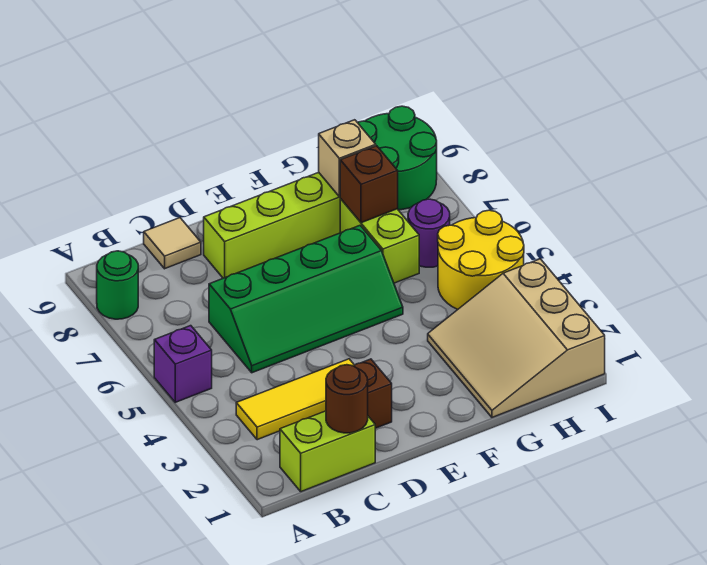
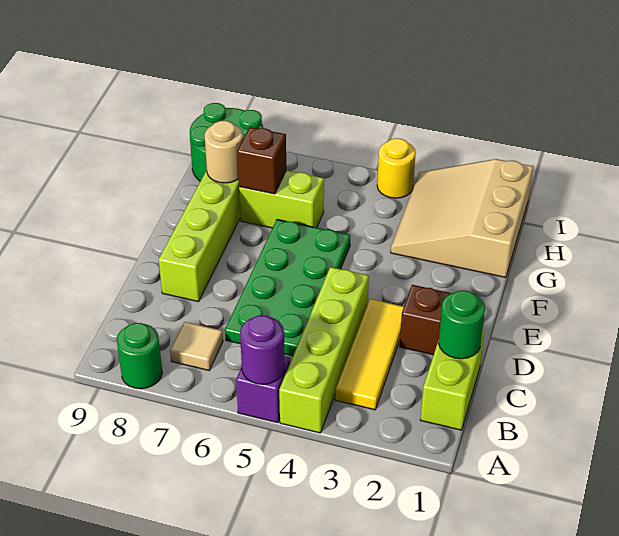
none -> lime brick A4:D4 level 1
brown round brick C1 level 2 -> green round brick C1 level 2
green slope C5:F6 level 1 top 6 -> green plate C5:F6 level 1
tan tile C9 level 1 -> tan tile B7 level 1
tan slope G1:I3 level 1 top I -> tan slope G1:I3 level 1 top 1
tan brick G8 level 2 -> tan round brick G8 level 2
yellow round brick H4:I5 level 1 -> yellow round brick I4 level 1
purple round brick H6 level 1 -> purple round brick A5 level 2

